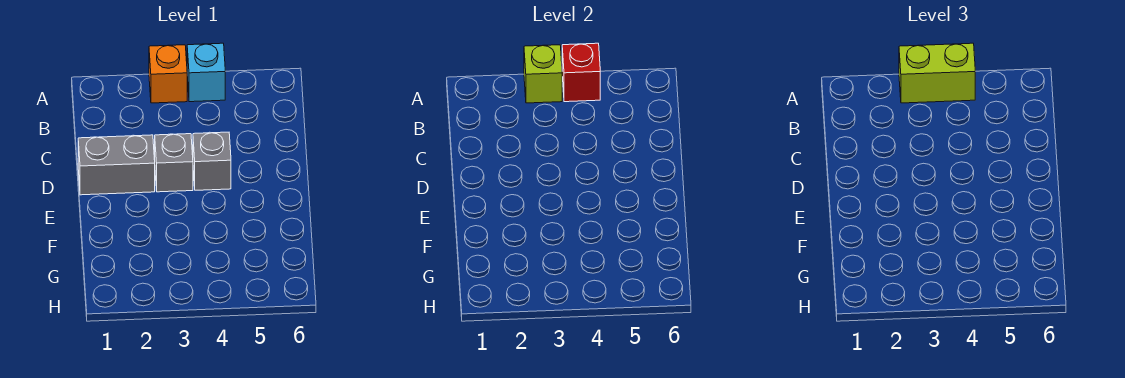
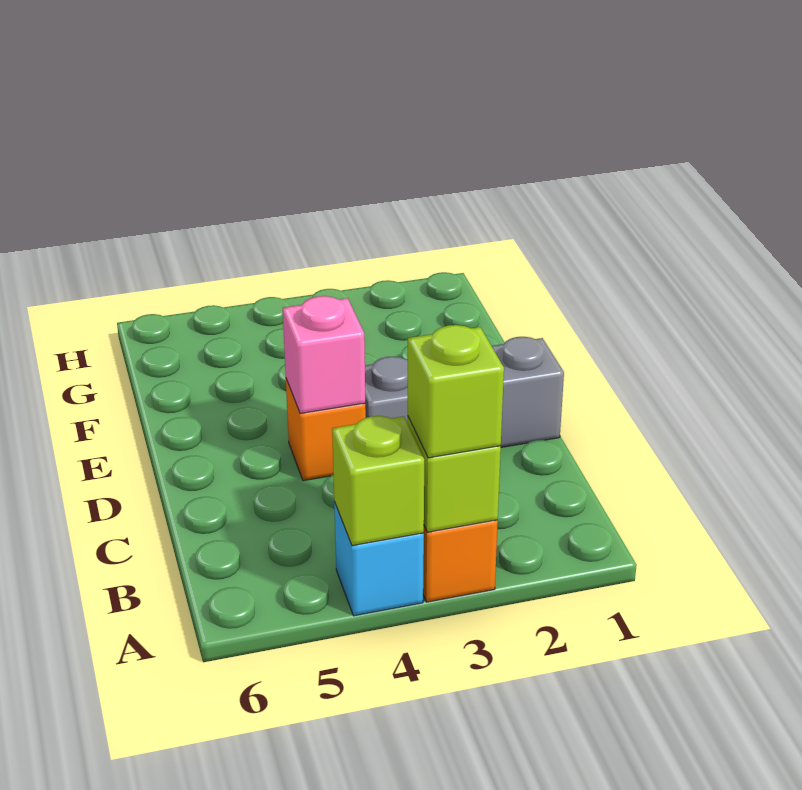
lime brick A3:A4 level 3 -> lime brick A3 level 3
red brick A4 level 2 -> lime brick A4 level 2
grey brick D4 level 1 -> orange brick D4 level 1
none -> pink brick D4 level 2

